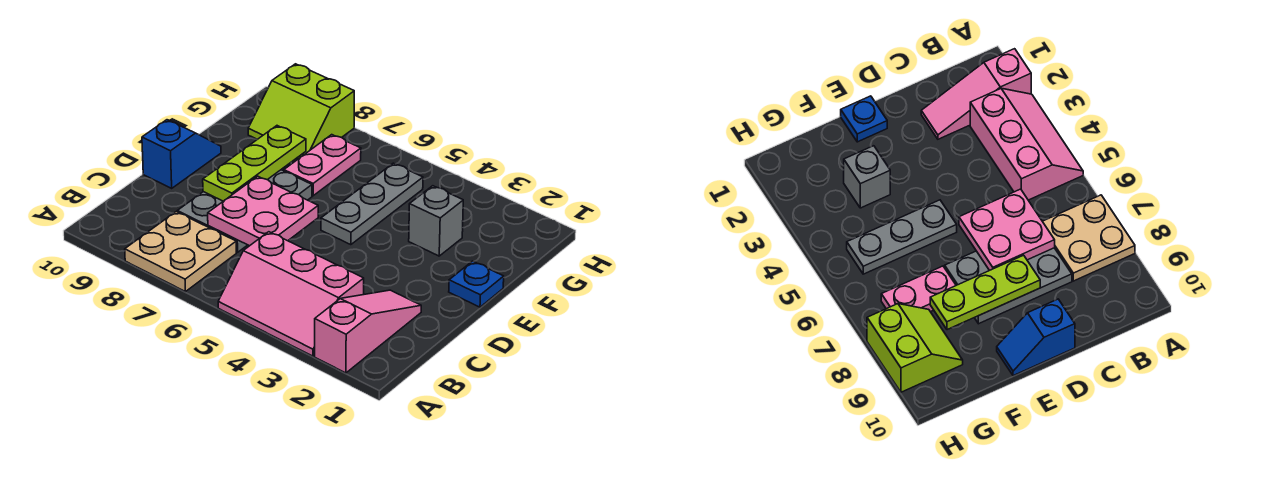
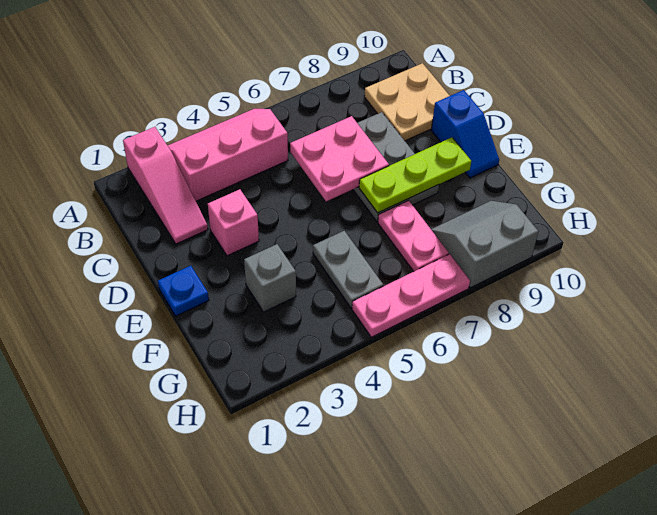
tan plate A7:B8 level 1 -> tan plate B9:C10 level 1
none -> pink brick D3 level 1
lime plate D8:F8 level 2 -> lime plate E7:E9 level 2
grey plate E5:G5 level 1 -> grey plate F5:G5 level 1
lime slope G8:H9 level 1 top H -> grey slope G8:H9 level 1 top H
none -> pink plate H5:H7 level 1

